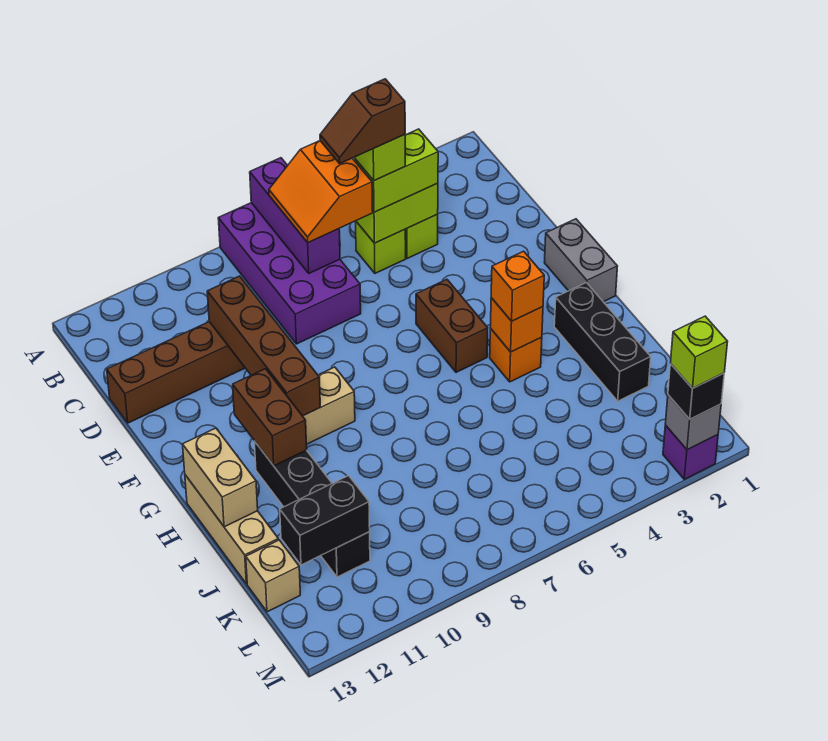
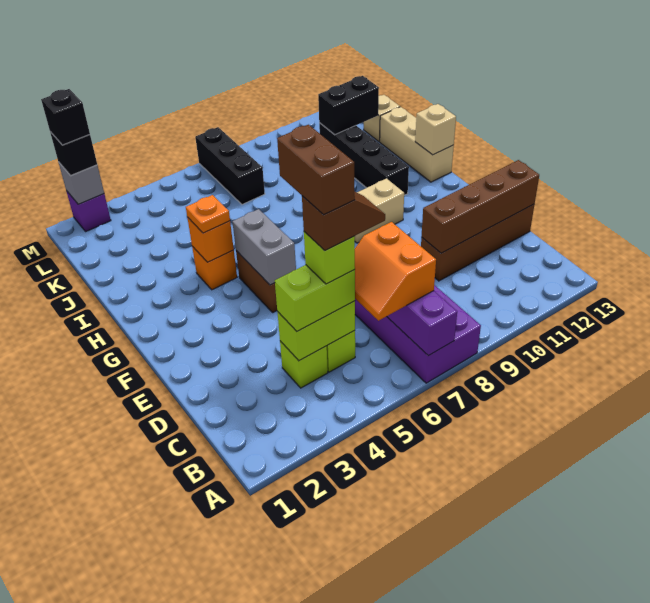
orange slope B6:C7 level 3 top 6 -> orange slope B6:C7 level 3 top 7
brown brick D10:G10 level 2 -> brown brick D10:D13 level 2
grey brick F1:G1 level 1 -> grey brick F5:G5 level 2
brown brick G11:H11 level 2 -> brown brick C5:D5 level 6
black brick H2:J2 level 1 -> black brick K7:M7 level 1
orange brick H4 level 3 -> orange plate H4 level 3
tan brick H13:I13 level 2 -> tan brick H13 level 2
lime brick M2 level 4 -> black brick M2 level 4

